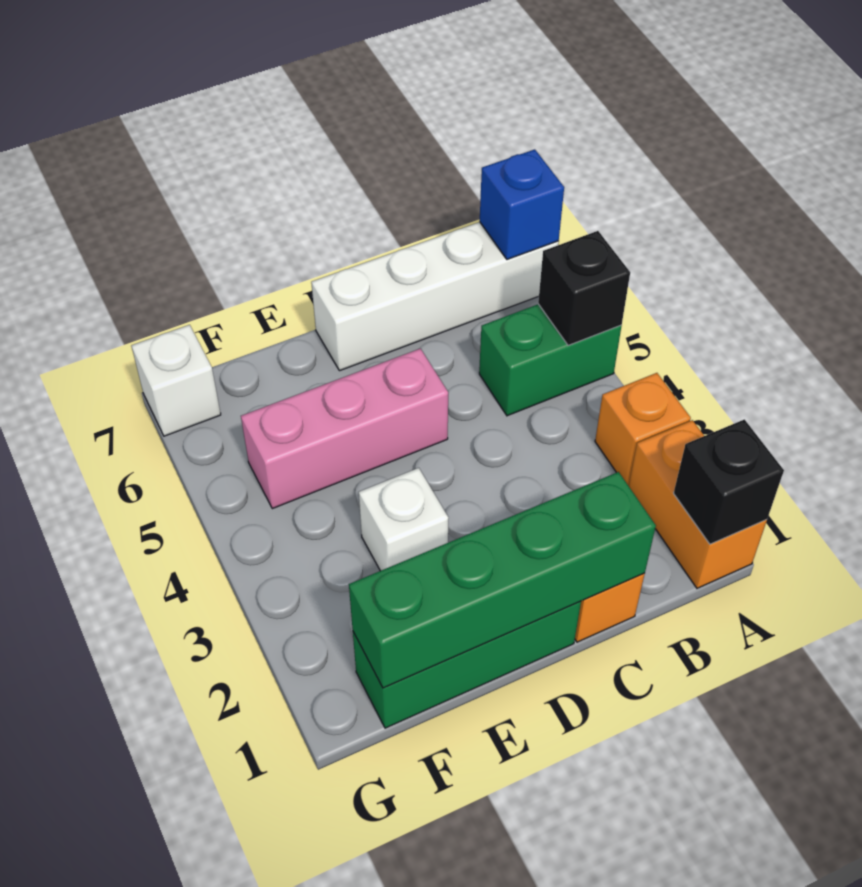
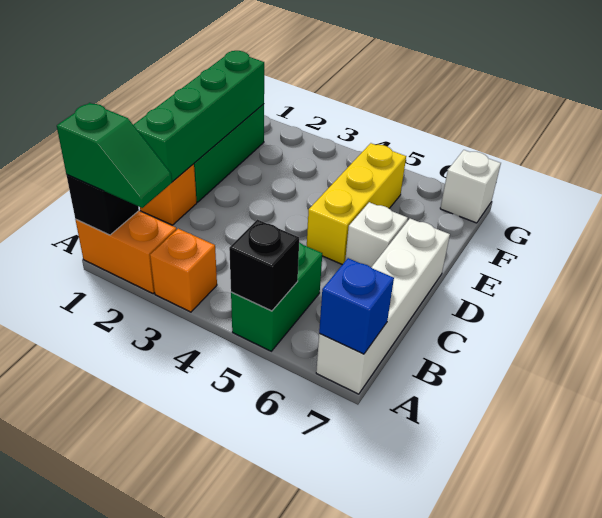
none -> green slope A1:A2 level 3 top 1
pink brick D5:F5 level 1 -> yellow brick D5:F5 level 1
white brick E3 level 1 -> white brick D6 level 1

